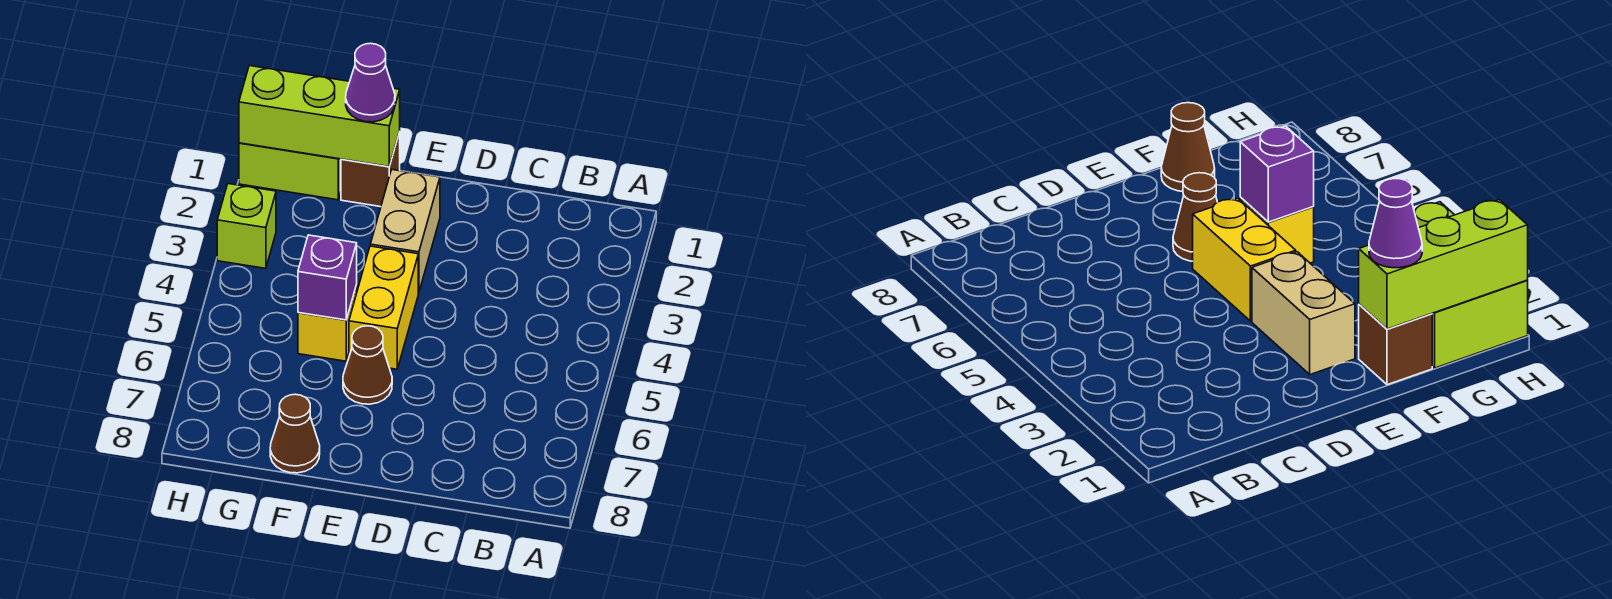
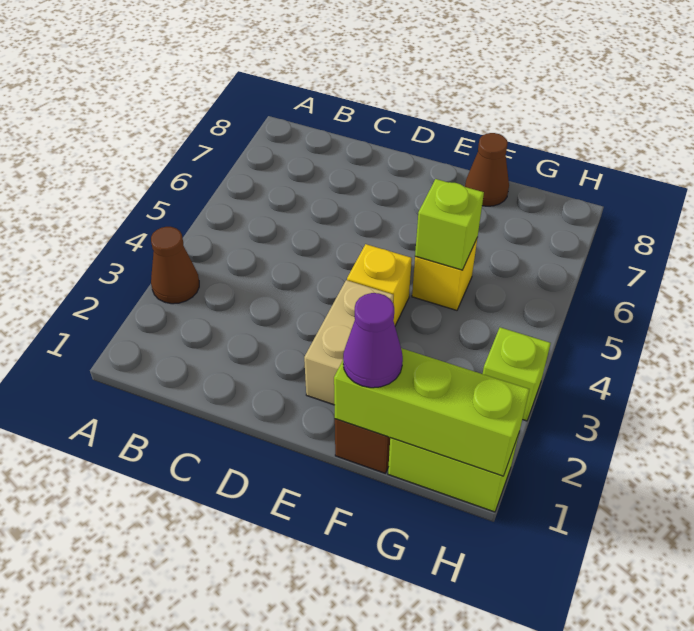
yellow brick E4:E5 level 1 -> yellow brick E4 level 1
brown cone E6 level 1 -> brown cone A3 level 1
purple brick F5 level 2 -> lime brick F5 level 2

